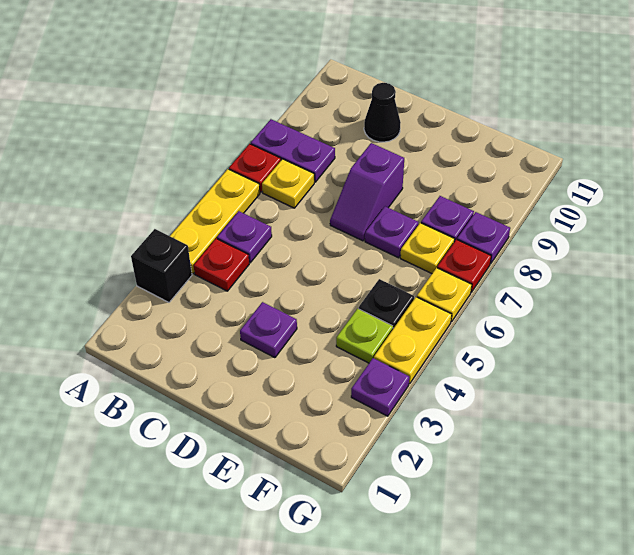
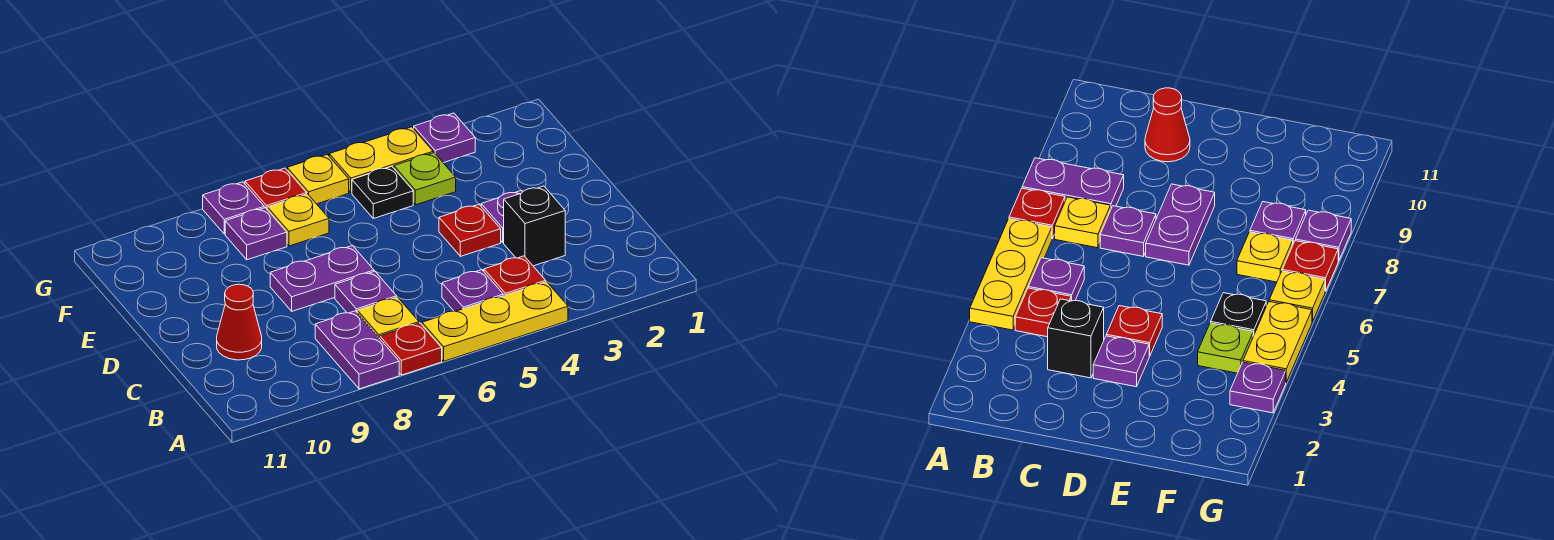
black brick A3 level 1 -> black brick C3 level 1
black cone C10 level 1 -> red cone C10 level 1
none -> red plate D4 level 1
purple slope D7:D8 level 1 top 8 -> purple plate D7:D8 level 1
purple plate E7 level 1 -> purple plate C7 level 1

